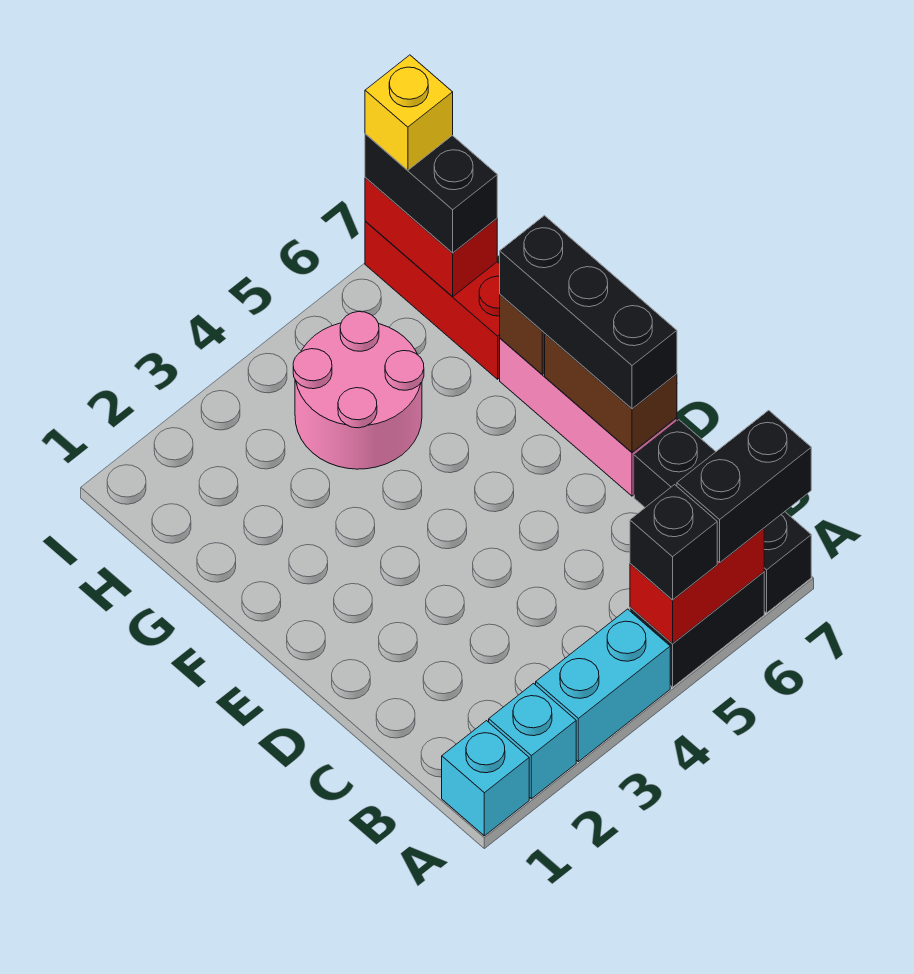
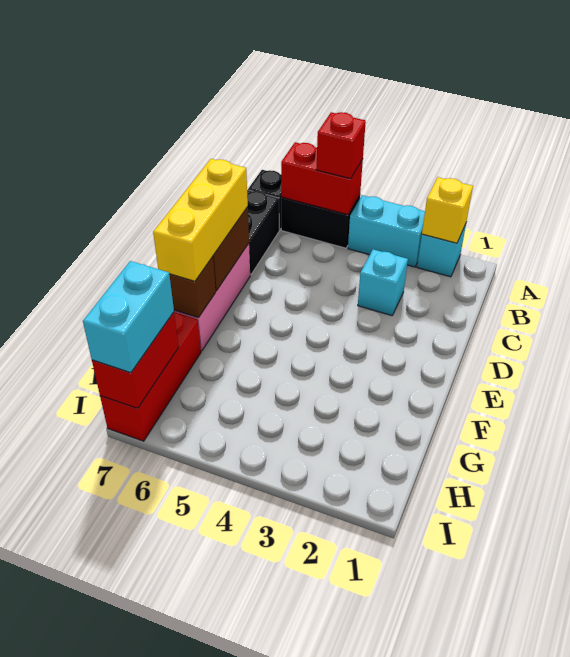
cyan brick A1 level 1 -> cyan brick C3 level 1
black brick A5 level 3 -> red brick A5 level 3
black brick A6:A7 level 3 -> none
black brick D7:F7 level 3 -> yellow brick D7:F7 level 3
pink round brick G4:H5 level 1 -> none
black brick H7:I7 level 3 -> cyan brick H7:I7 level 3
yellow brick I7 level 4 -> yellow brick A2 level 2

